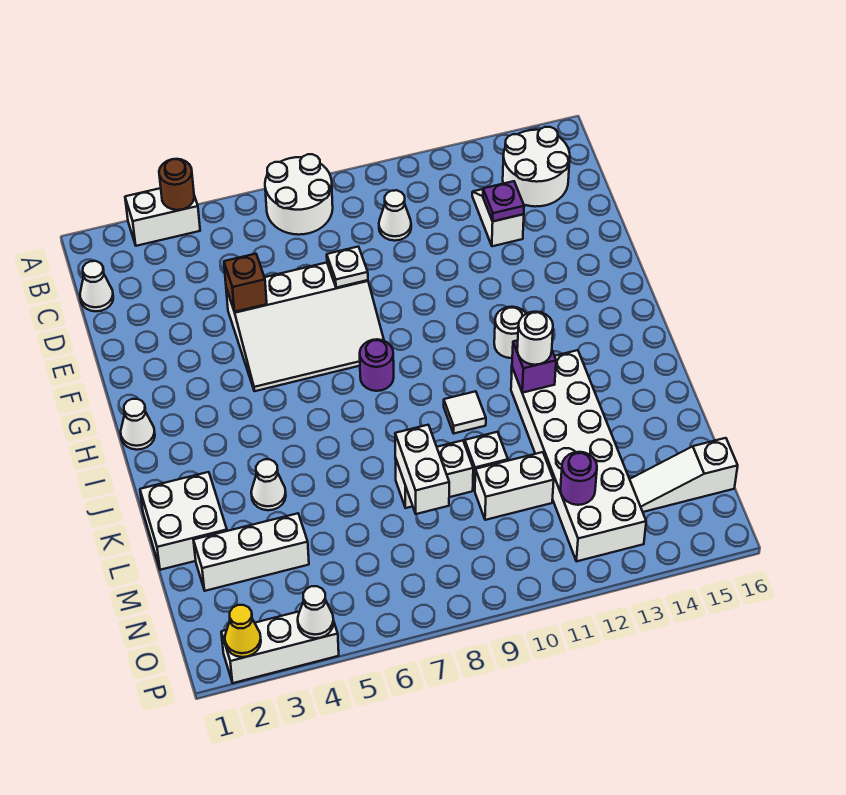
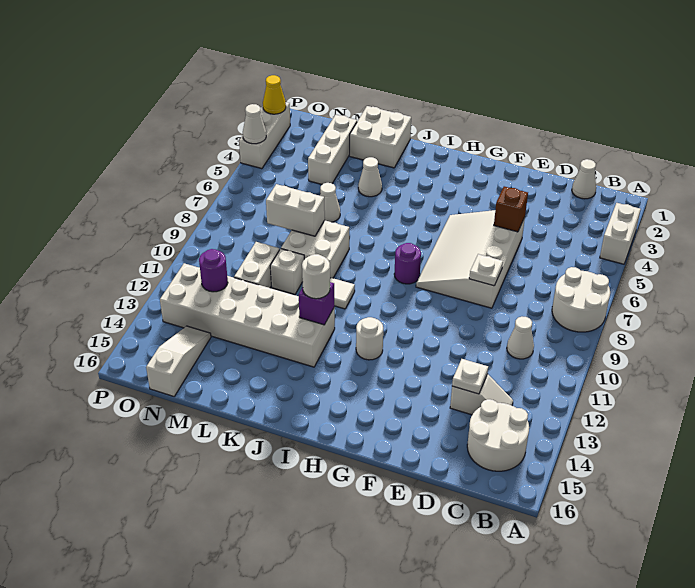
brown round brick A4 level 2 -> none
purple plate D13 level 2 -> white plate D13 level 2
white cone H1 level 1 -> white cone L6 level 1
white brick L8:L9 level 1 -> white brick K8:L9 level 1

